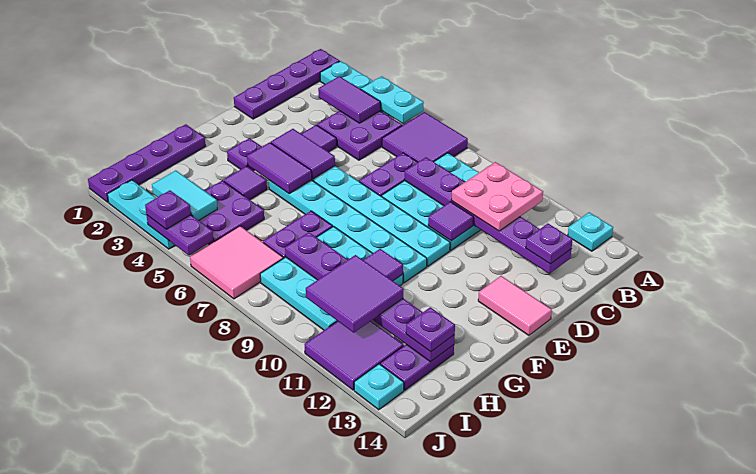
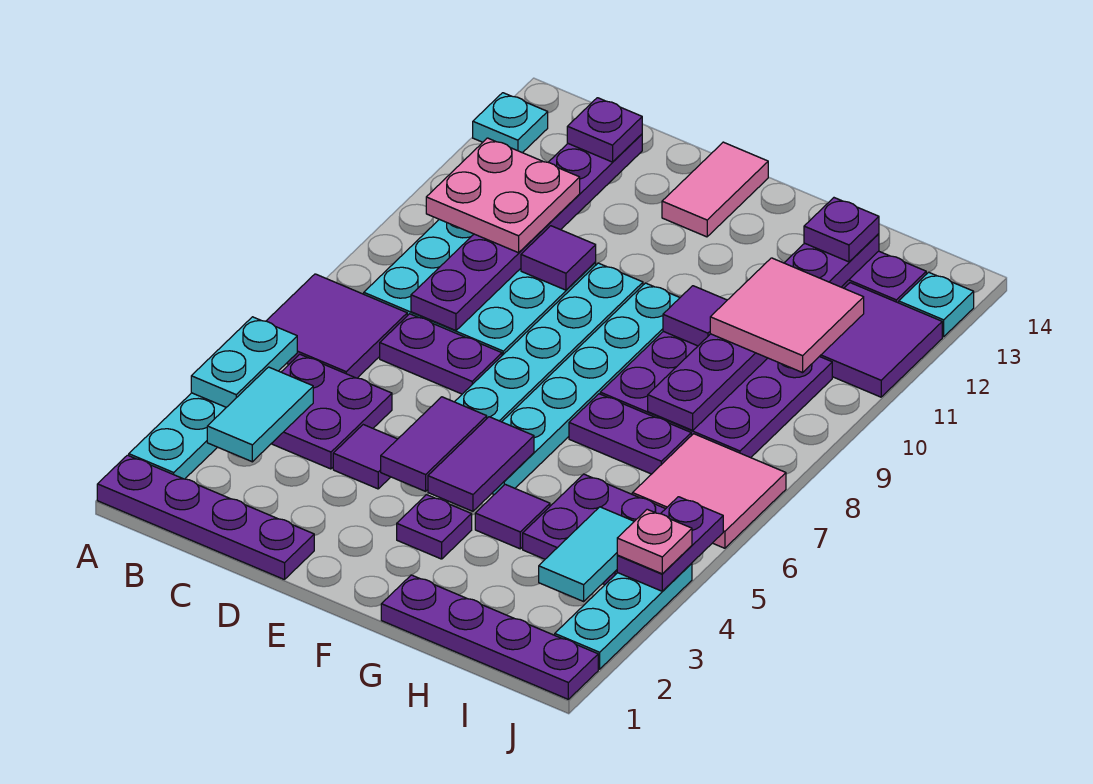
purple tile B3:B4 level 2 -> cyan tile B3:B4 level 2
cyan plate G8:I10 level 1 -> purple plate G8:I10 level 1
purple tile H10:I11 level 3 -> pink tile H10:I11 level 3
purple plate J4 level 3 -> pink plate J4 level 3

